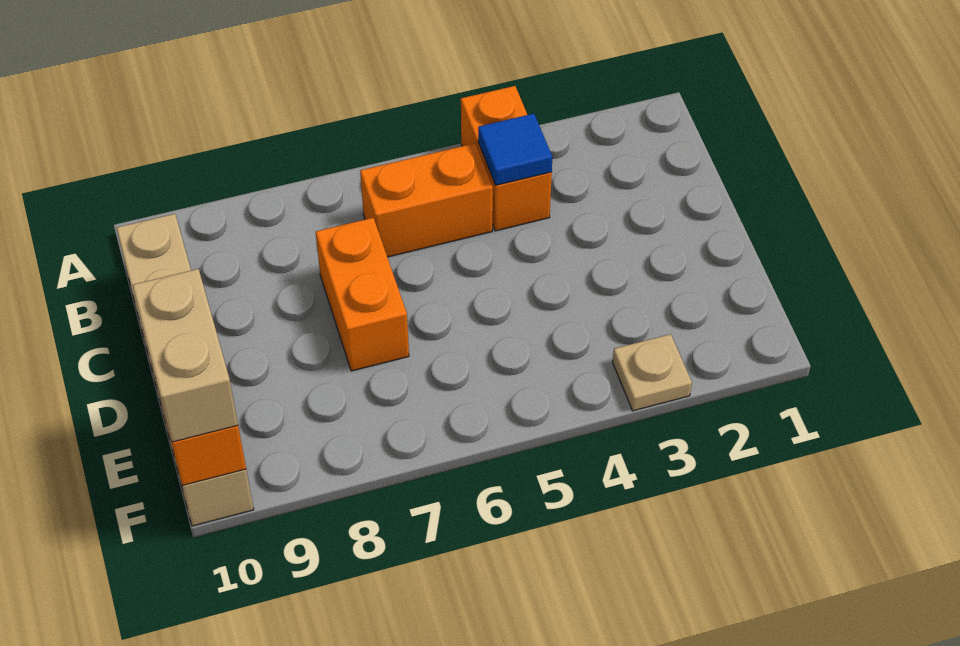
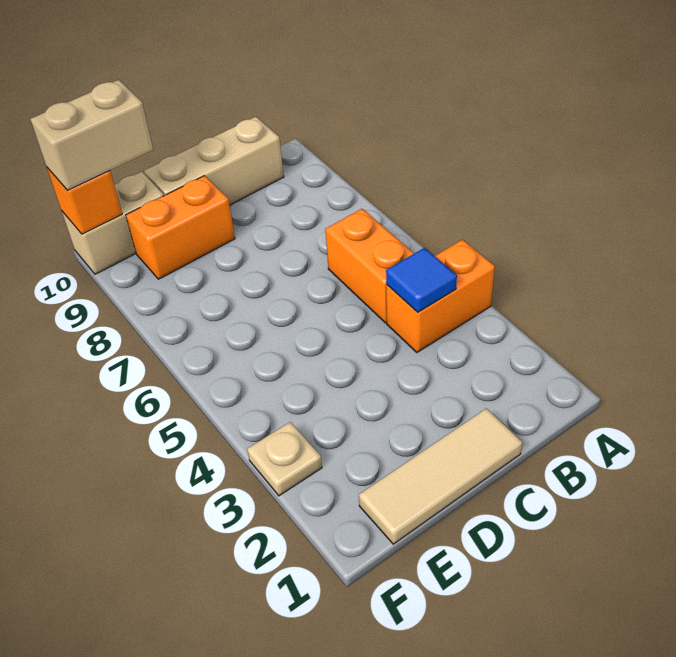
none -> tan tile C1:E1 level 1
orange brick C7:D7 level 1 -> orange brick D9:E9 level 1

